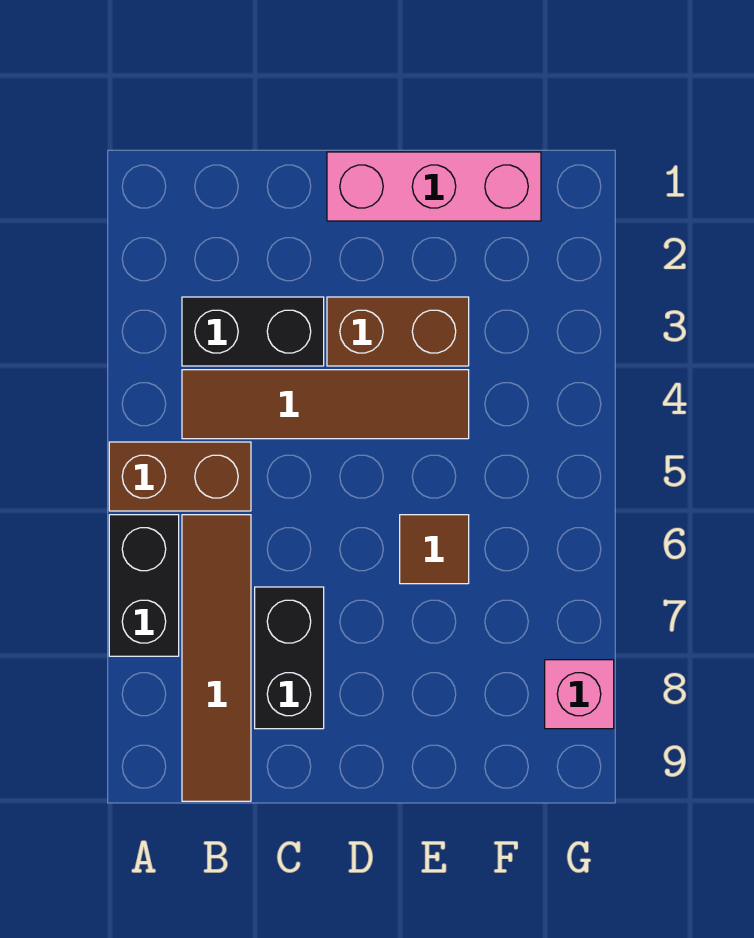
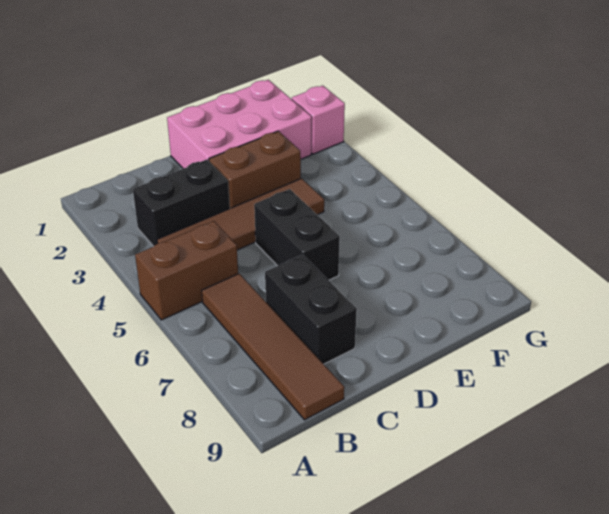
black brick A6:A7 level 1 -> black brick D5:D6 level 1
pink brick D1:F1 level 1 -> pink brick D1:F2 level 1
brown tile E6 level 1 -> none
pink brick G8 level 1 -> pink brick G2 level 1

